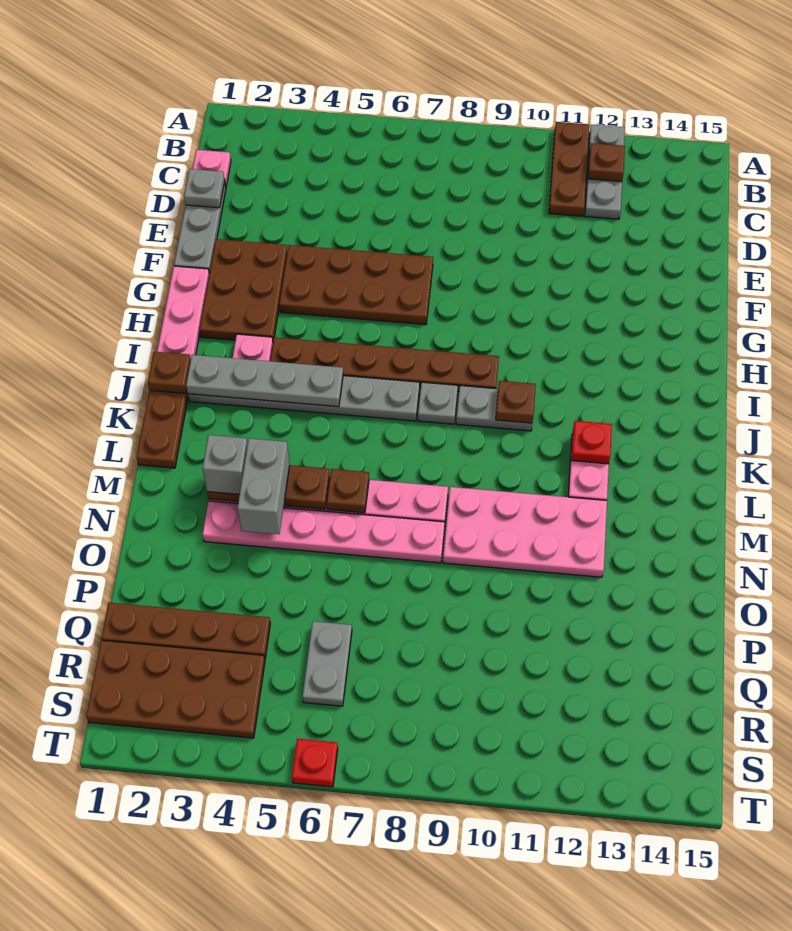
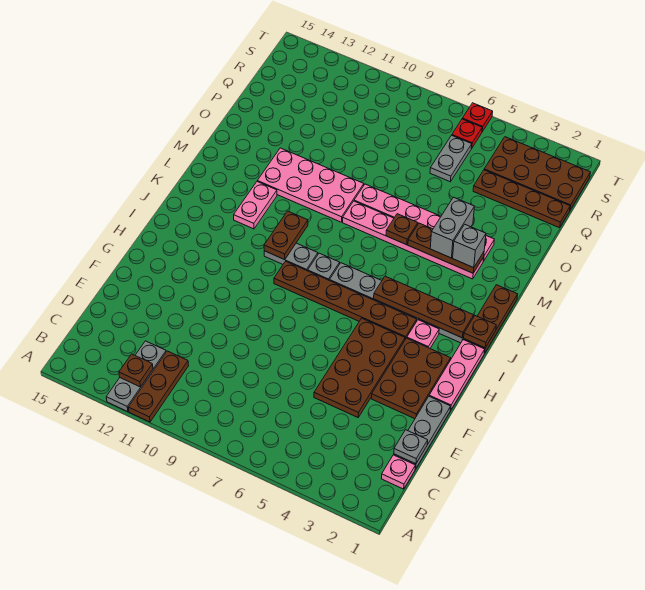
brown plate F4:G7 level 1 -> brown plate E4:H5 level 1
grey plate J2:J5 level 2 -> brown plate J2:J5 level 2
brown plate J10 level 2 -> brown plate J10:K10 level 2
red plate K12 level 2 -> red plate S6 level 1

